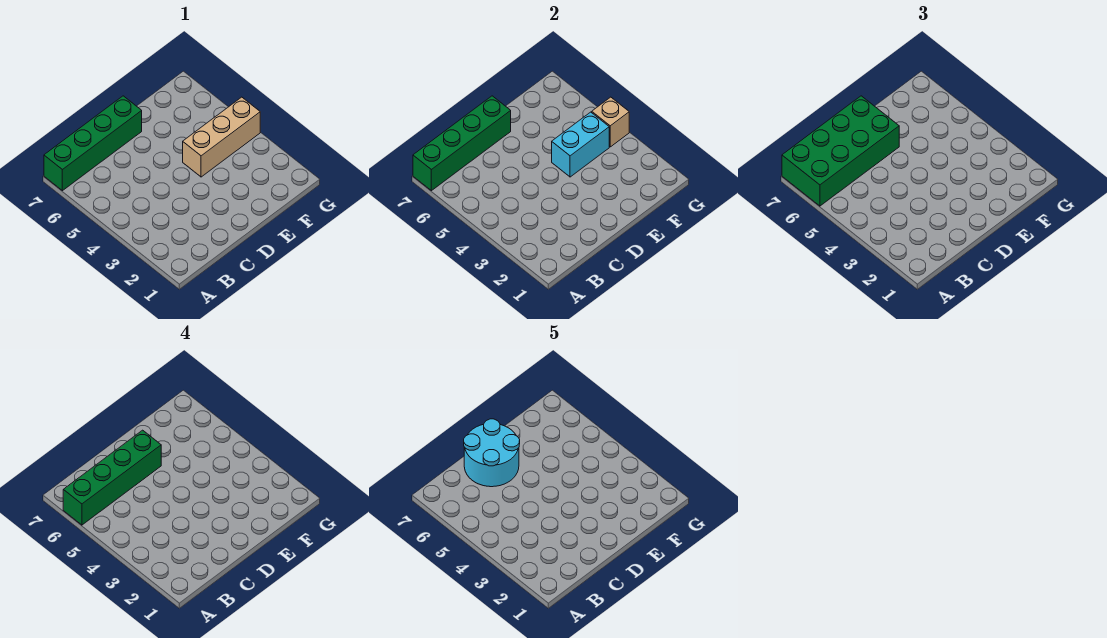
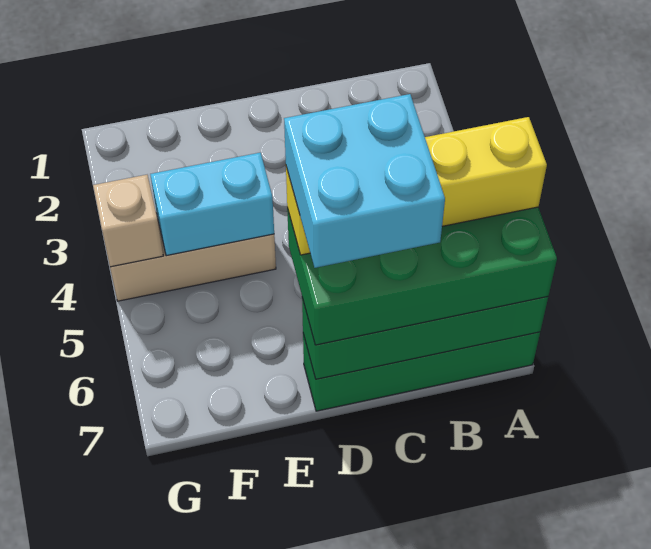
green brick A6:D6 level 4 -> yellow brick A6:D6 level 4
cyan round brick C6:D7 level 5 -> cyan brick C6:D7 level 5

